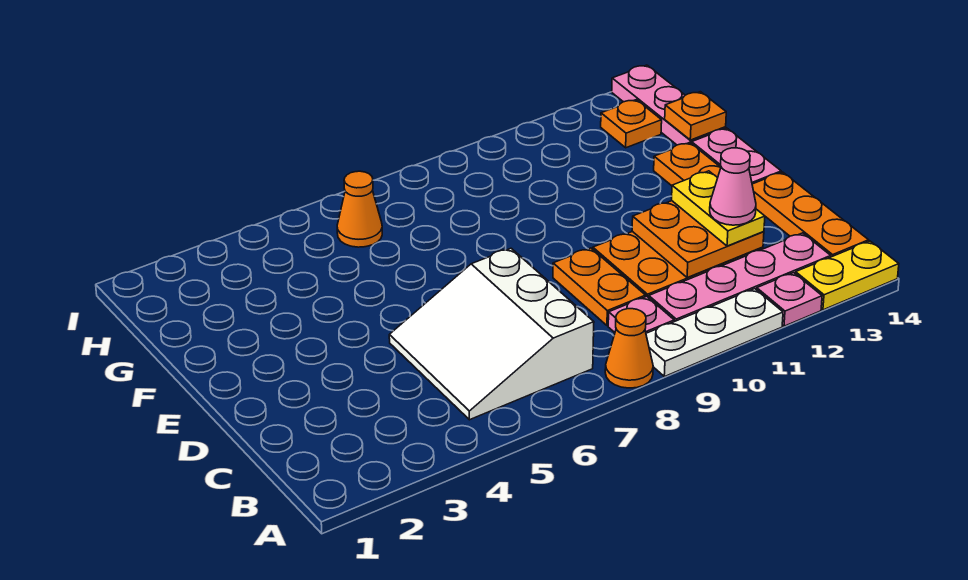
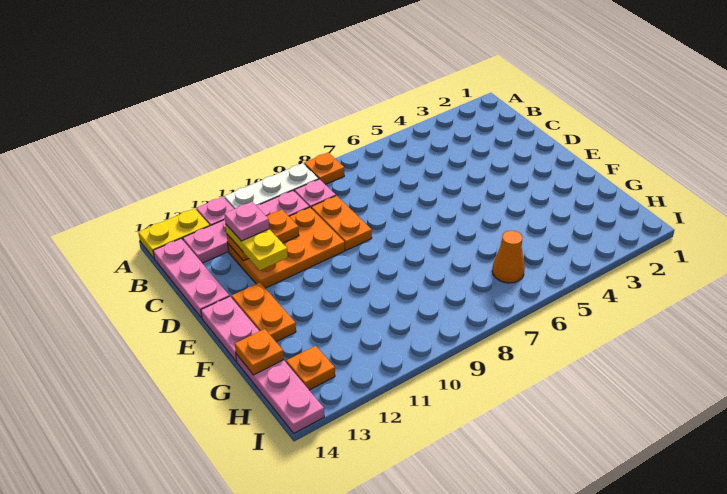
orange cone A8 level 1 -> orange plate A8 level 1
white slope B5:D7 level 1 top 7 -> none
orange plate B14:D14 level 1 -> pink plate B14:D14 level 1
orange plate C11:D12 level 2 -> orange plate C11:C12 level 2
pink cone C12 level 4 -> pink plate C12 level 4

